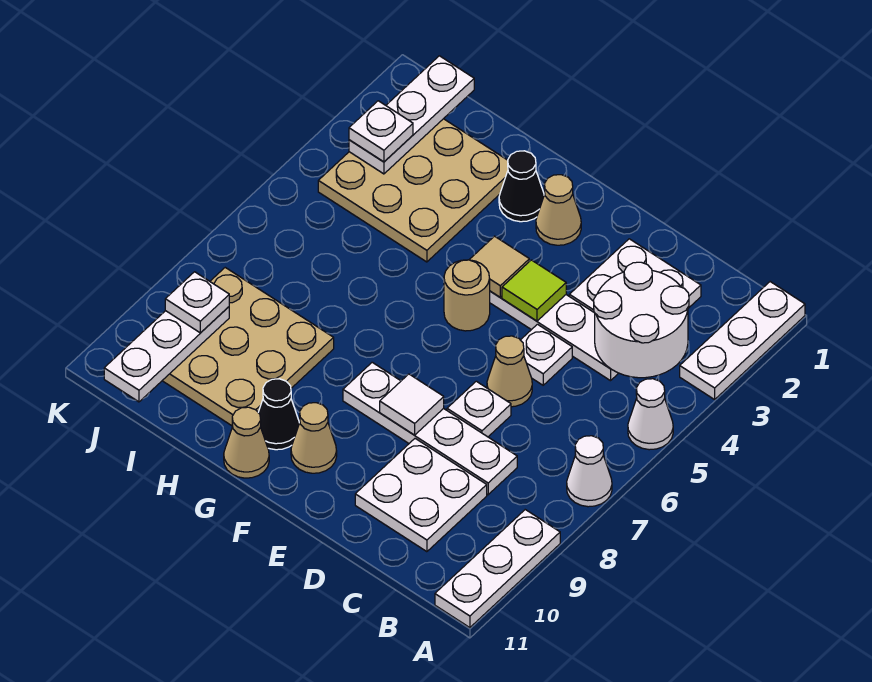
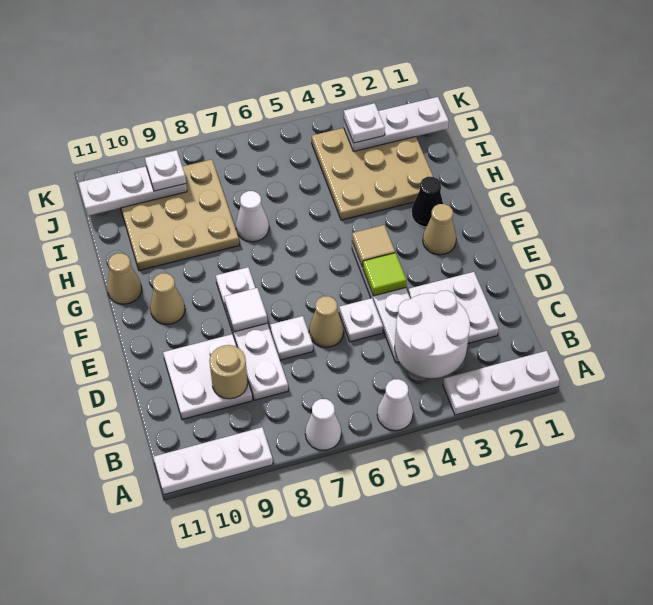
tan round brick F5 level 1 -> tan round brick C9 level 2
black cone G10 level 1 -> none
none -> white cone H7 level 1

